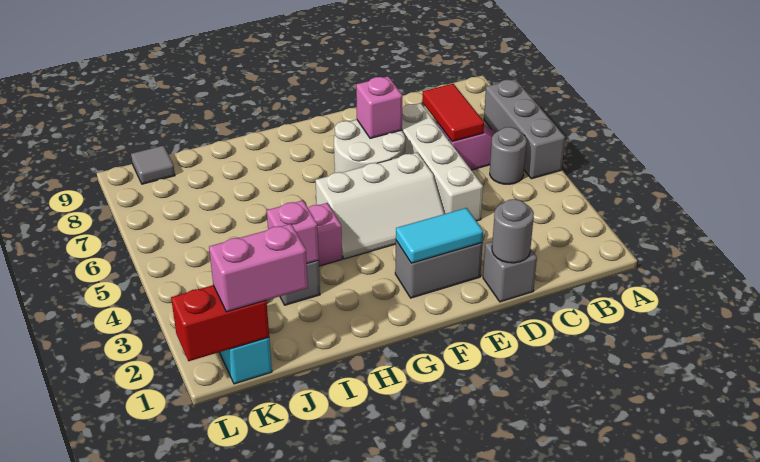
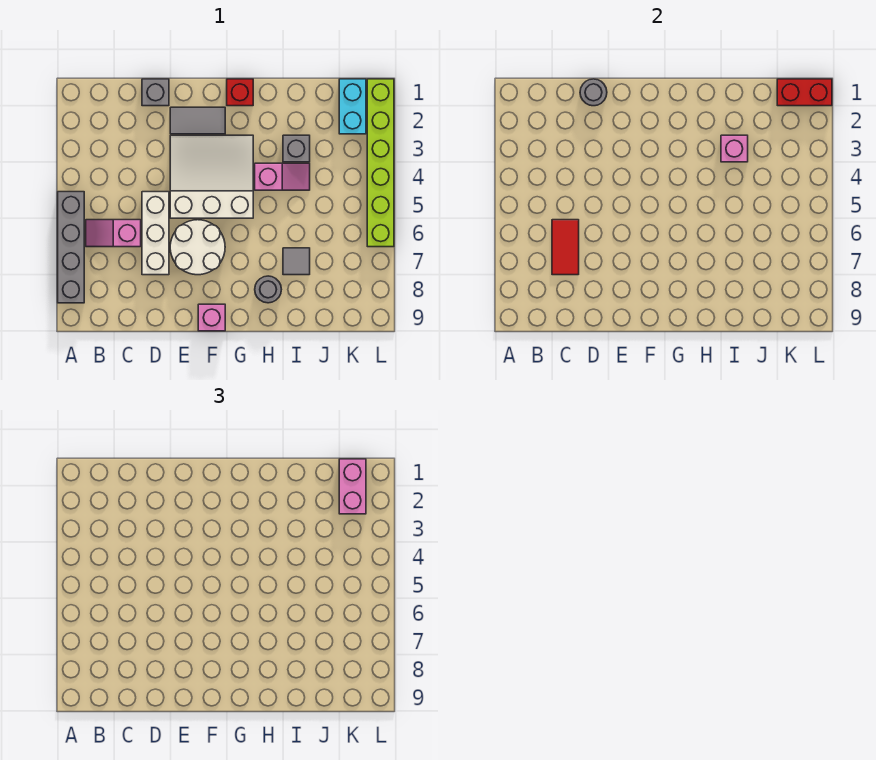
grey brick A5:A7 level 1 -> grey brick A5:A8 level 1
grey round brick B5 level 1 -> grey round brick H8 level 1
white brick D4:D7 level 1 -> white brick D5:D7 level 1
grey brick E2:F2 level 1 -> grey tile E2:F2 level 1
cyan tile E2:F2 level 2 -> none
white slope E4:G5 level 1 top 5 -> white slope E3:G5 level 1 top 5
pink brick E7 level 2 -> pink brick F9 level 1
none -> red brick G1 level 1
pink brick J1:K1 level 3 -> pink brick K1:K2 level 3
grey tile K9 level 1 -> grey tile I7 level 1
none -> lime brick L1:L6 level 1

